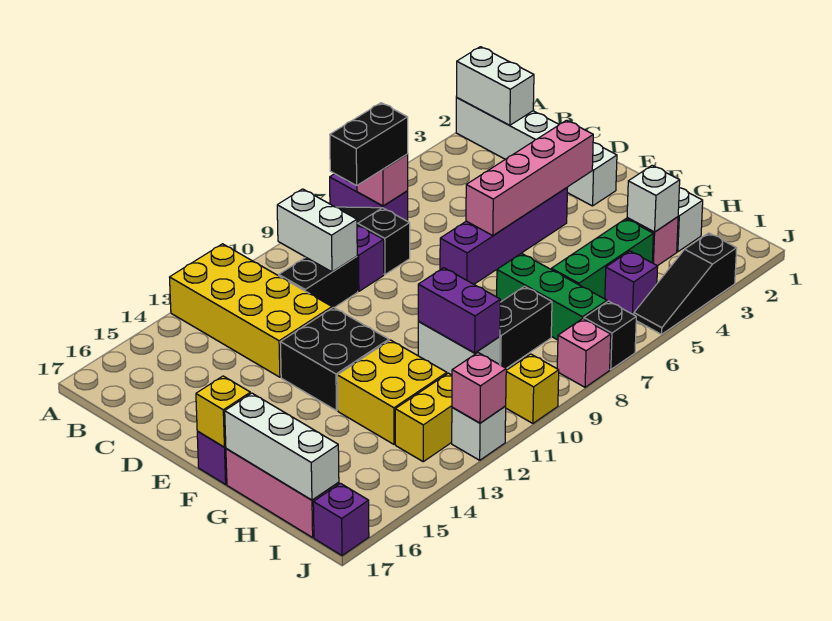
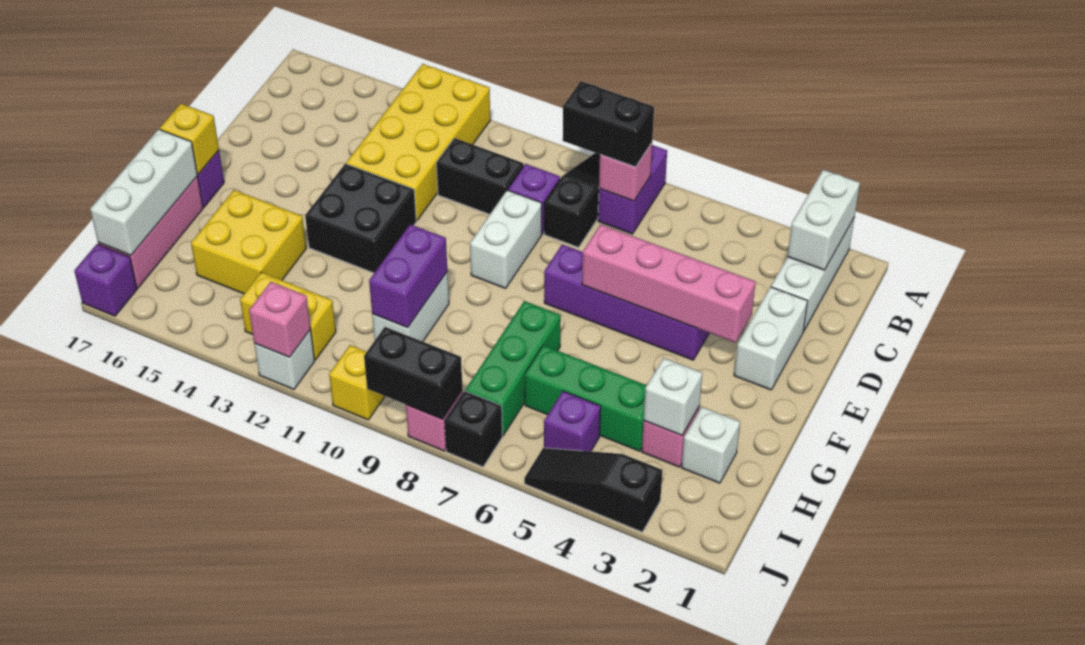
white brick B10:C10 level 2 -> white brick D9:E9 level 1
yellow brick G12:H13 level 1 -> yellow brick G14:H15 level 1
black brick H8:H9 level 1 -> black brick J8:J9 level 2

